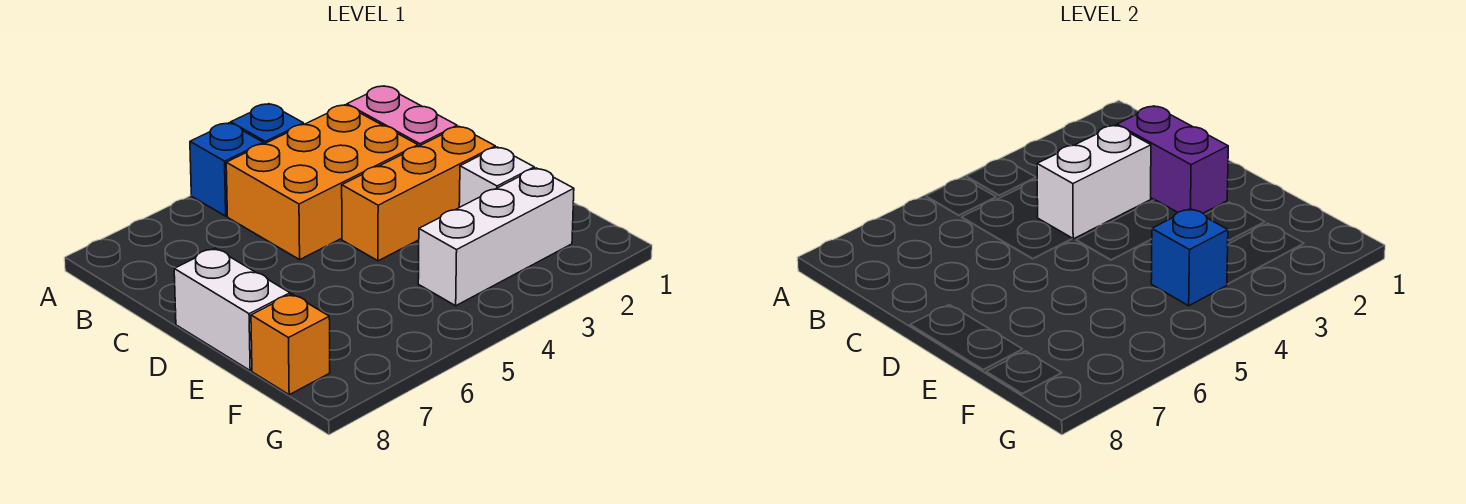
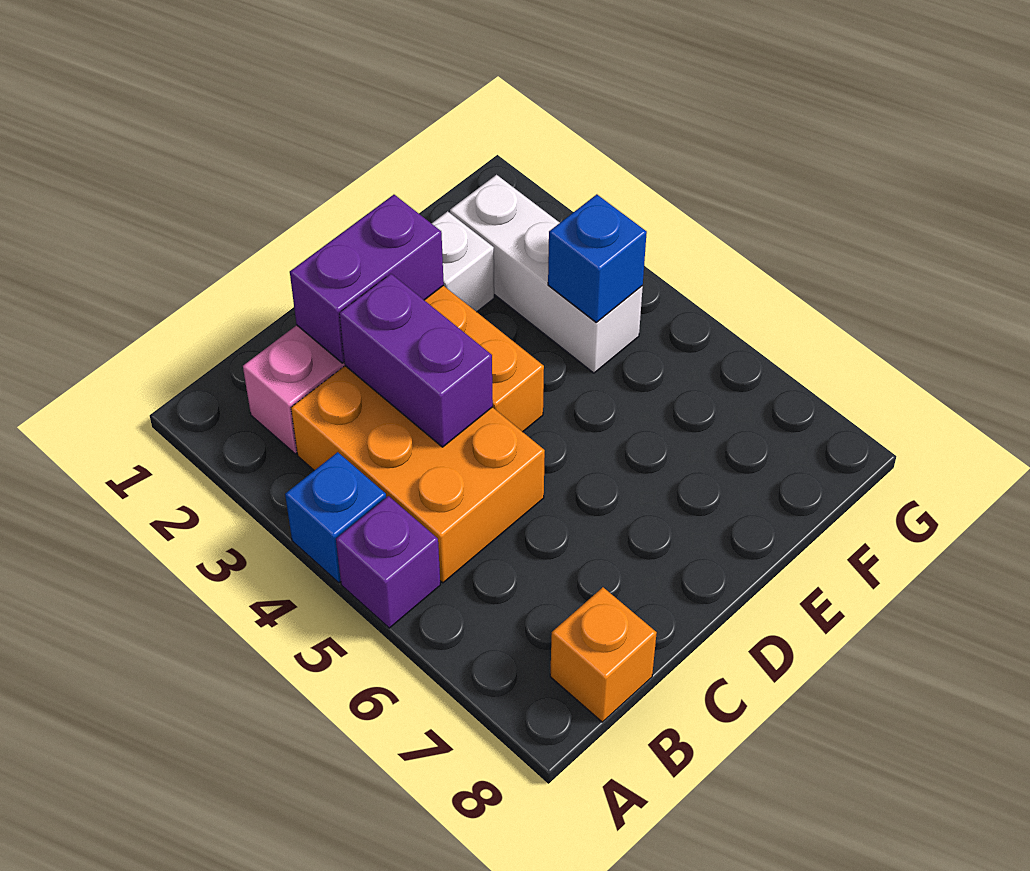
blue brick A5 level 1 -> purple brick A5 level 1
white brick C3:C4 level 2 -> purple brick C3:C4 level 2
white brick D8:E8 level 1 -> none
orange brick F8 level 1 -> orange brick B8 level 1

